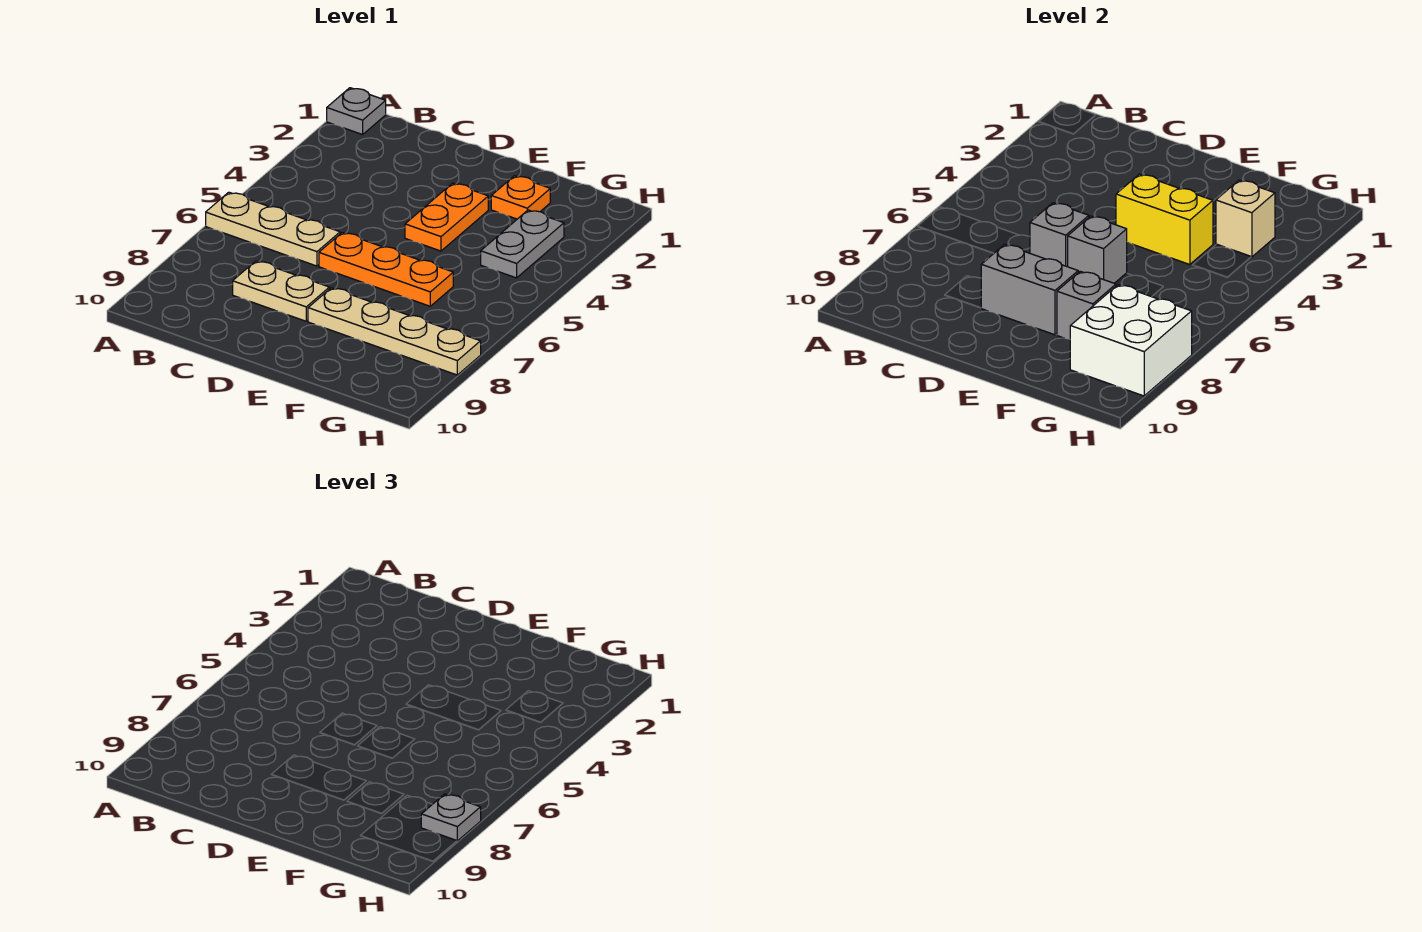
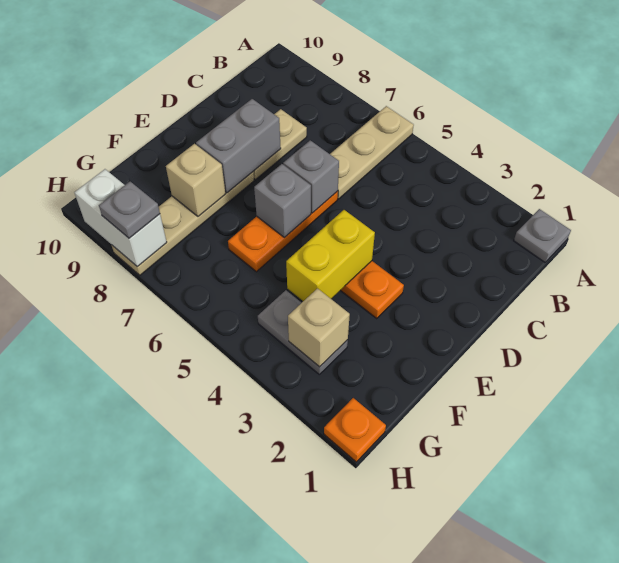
orange plate F2 level 1 -> orange plate H1 level 1
grey brick F8 level 2 -> tan brick F8 level 2
white brick G8:H9 level 2 -> white brick H8:H9 level 2

